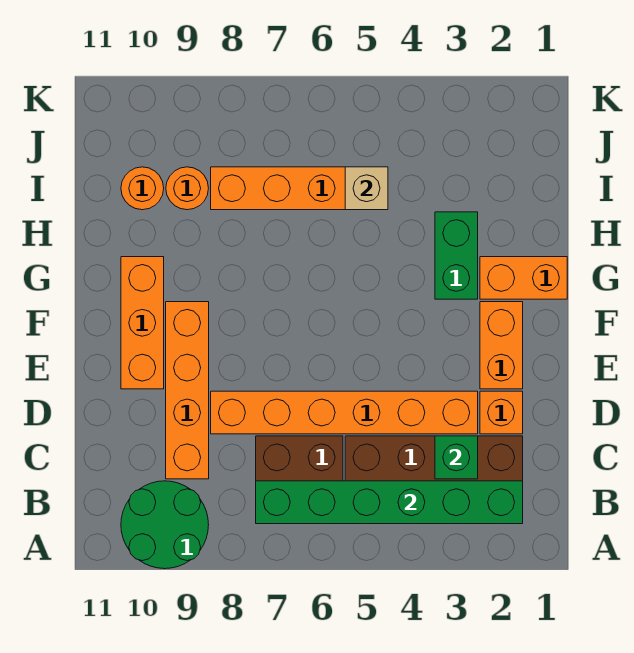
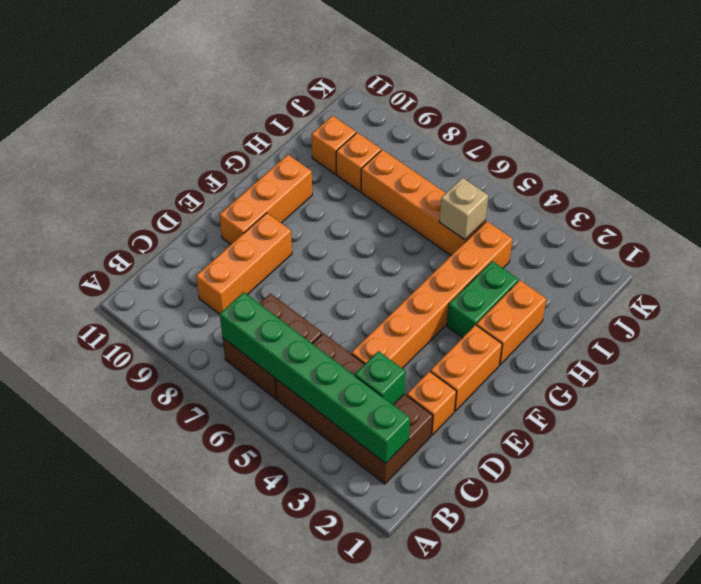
green round brick A9:B10 level 1 -> none
orange brick C9:F9 level 1 -> orange brick C9:E9 level 1
orange brick D3:D8 level 1 -> orange brick D4:I4 level 1
orange brick G1:G2 level 1 -> orange brick G2:H2 level 1
orange round brick I9 level 1 -> orange brick I9 level 1
orange round brick I10 level 1 -> orange brick I10 level 1

